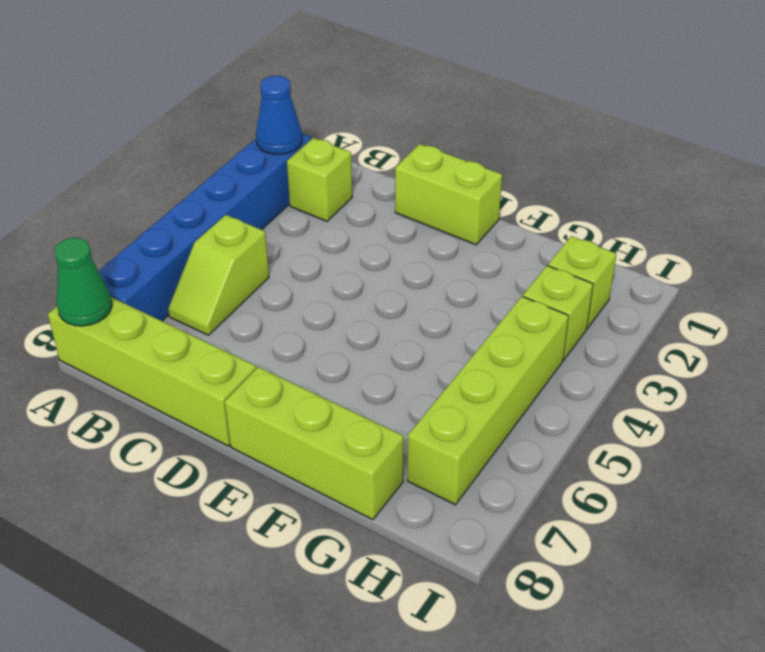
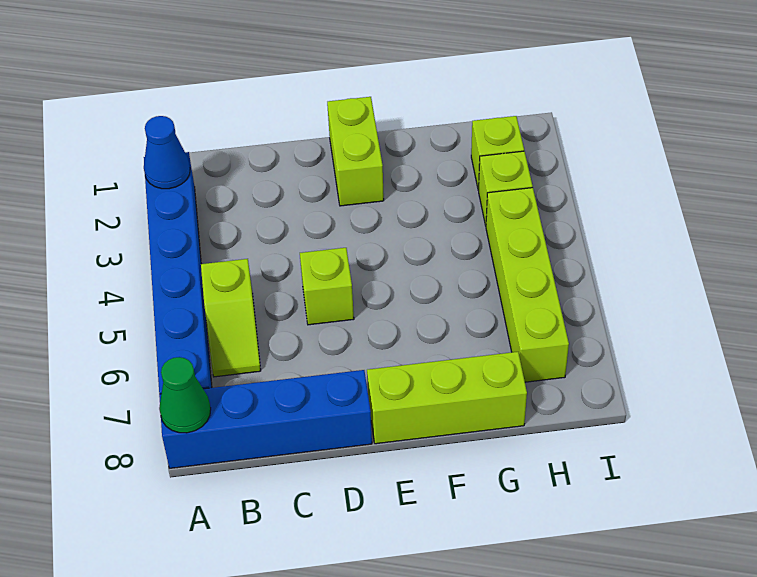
lime brick A8:D8 level 1 -> blue brick A8:D8 level 1
lime brick B2 level 1 -> lime brick D5 level 1
lime brick D1:E1 level 1 -> lime brick E1:E2 level 1

